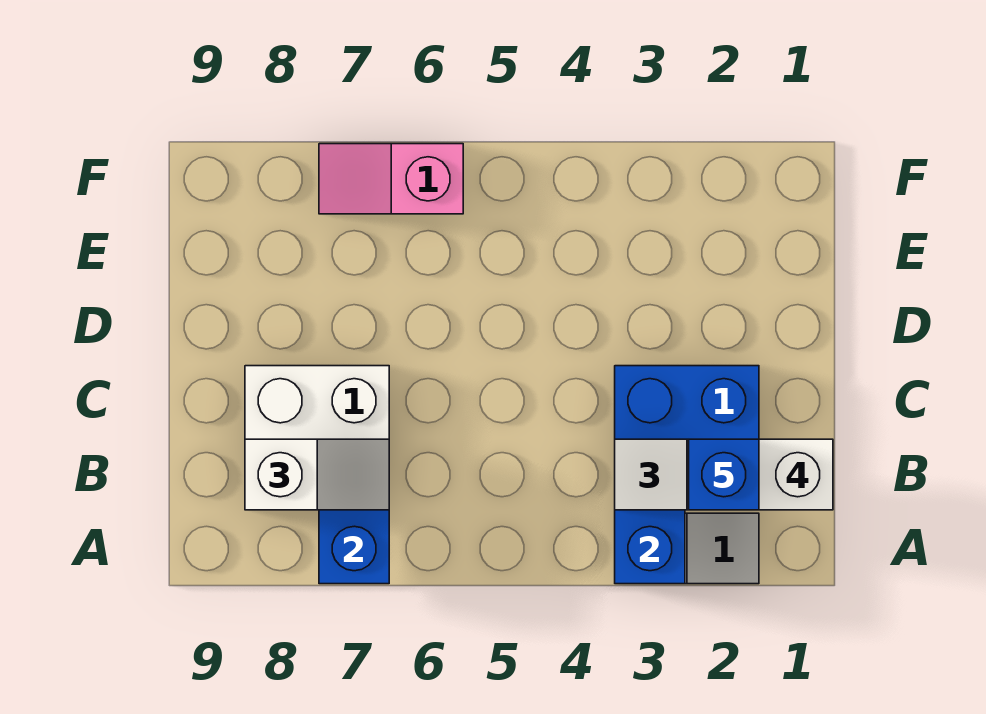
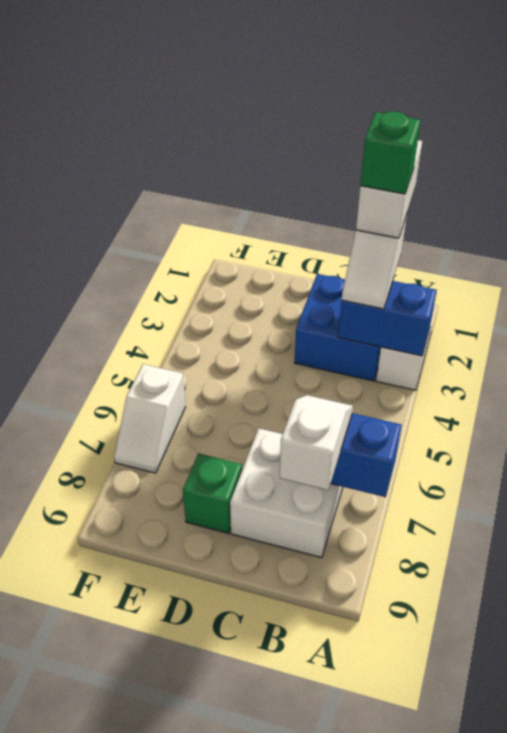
blue brick B2 level 5 -> green brick B2 level 5
none -> green brick D8 level 1
pink slope F6:F7 level 1 top 6 -> white slope F6:F7 level 1 top 6

